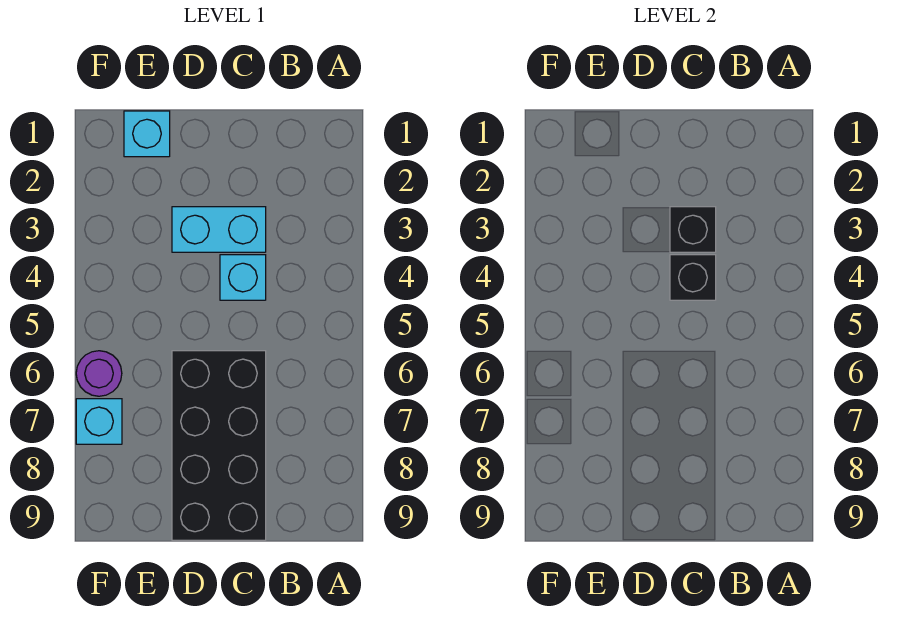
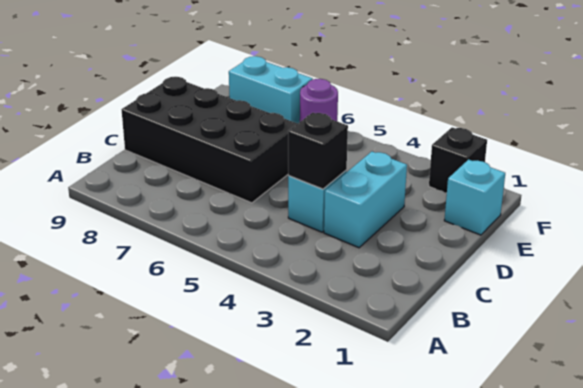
black brick C3 level 2 -> black brick F2 level 1
cyan brick F7 level 1 -> cyan brick F7:F8 level 1

